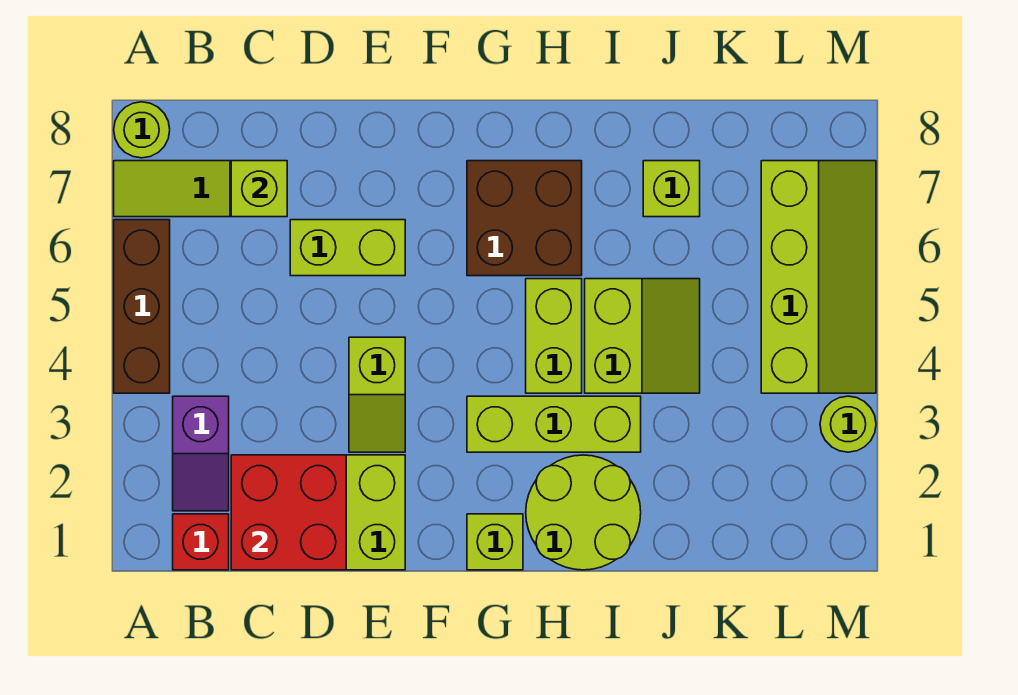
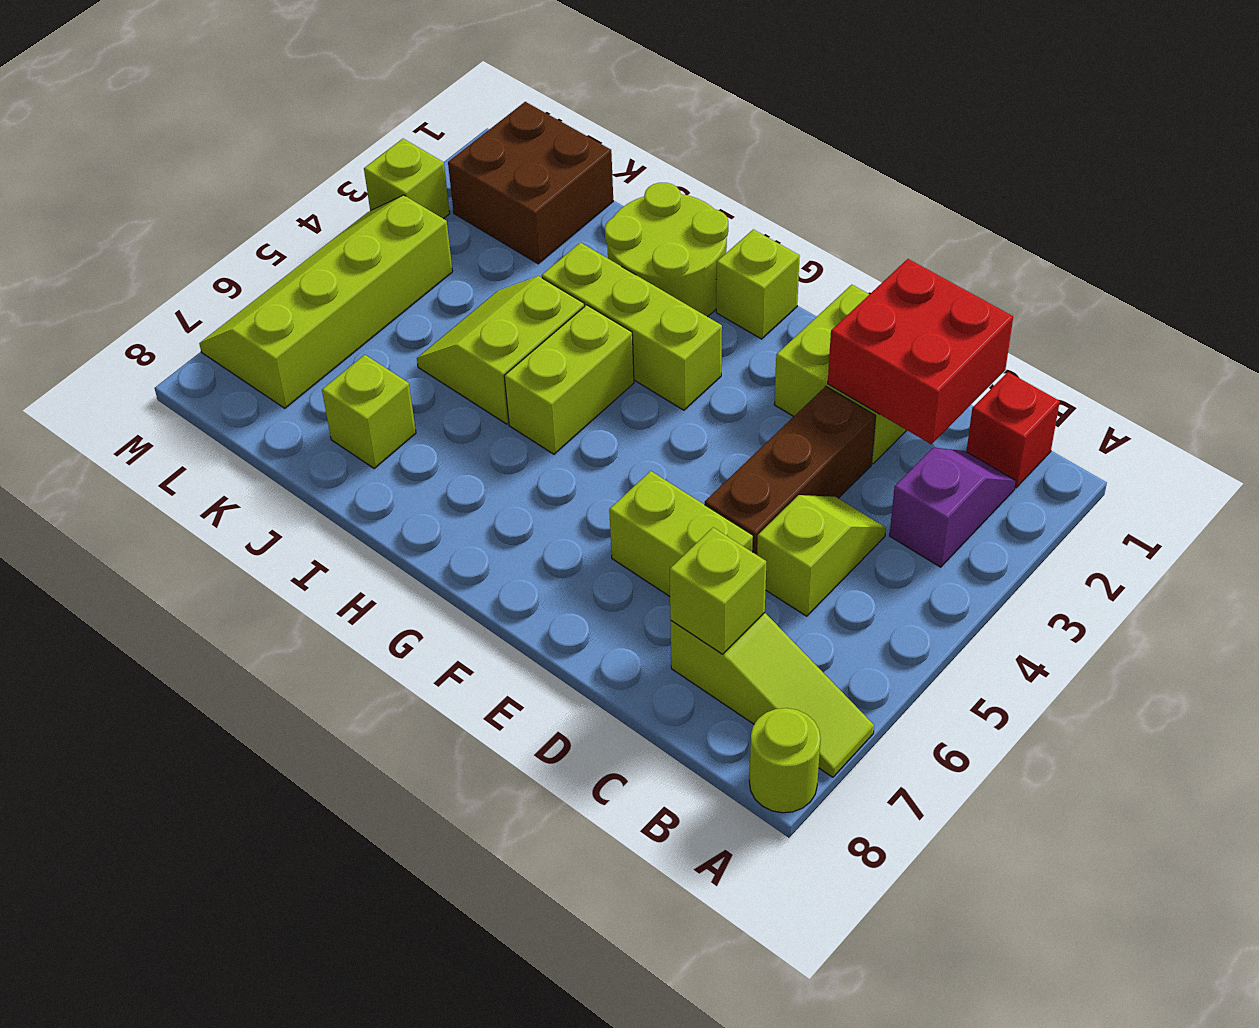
brown brick A4:A6 level 1 -> brown brick D3:D5 level 1
lime slope E3:E4 level 1 top 4 -> lime slope C4:C5 level 1 top 5
brown brick G6:H7 level 1 -> brown brick K1:L2 level 1
lime round brick M3 level 1 -> lime brick M3 level 1

